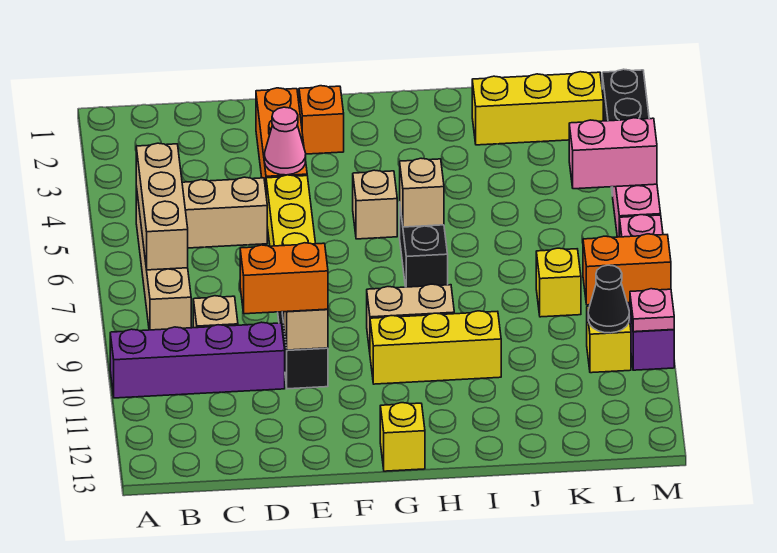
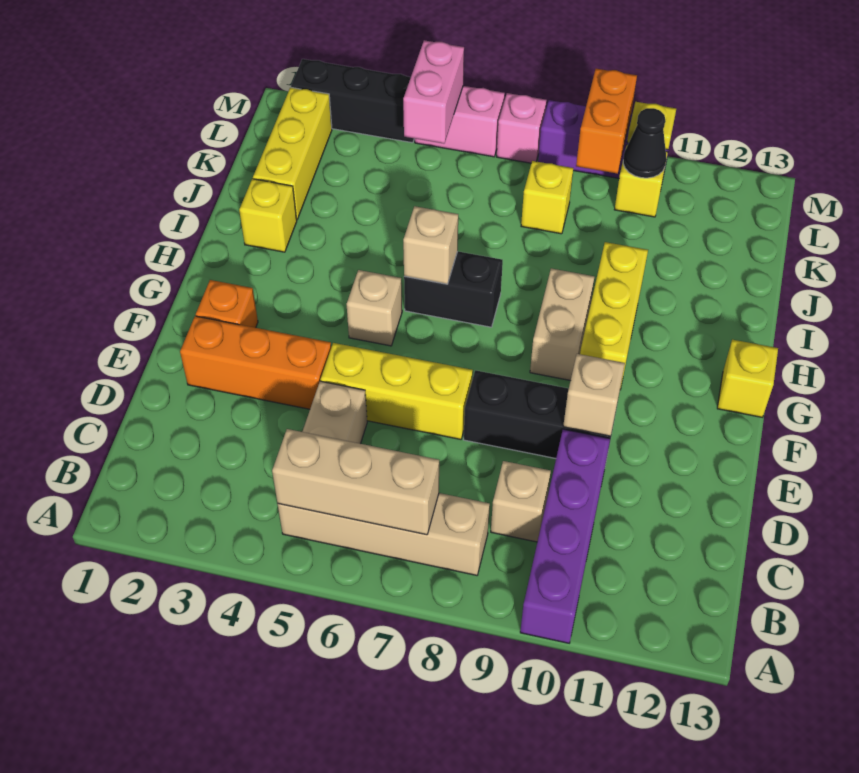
orange brick D10:E10 level 3 -> none
pink cone E4 level 2 -> none
none -> yellow brick I2 level 1
pink plate M10 level 2 -> yellow plate M10 level 2

